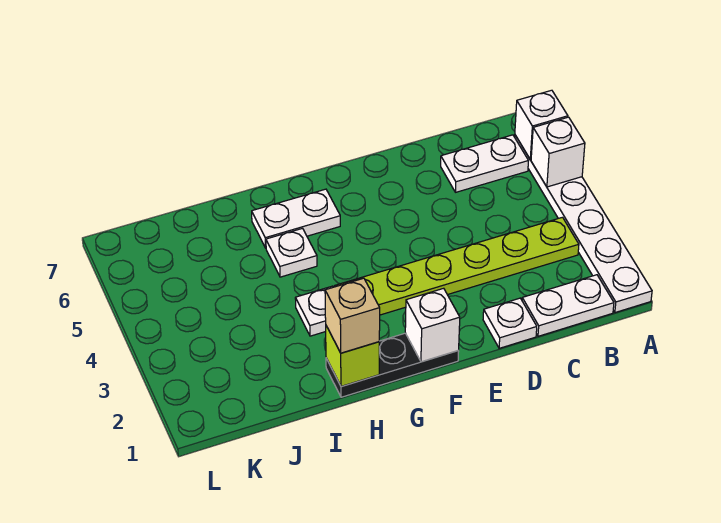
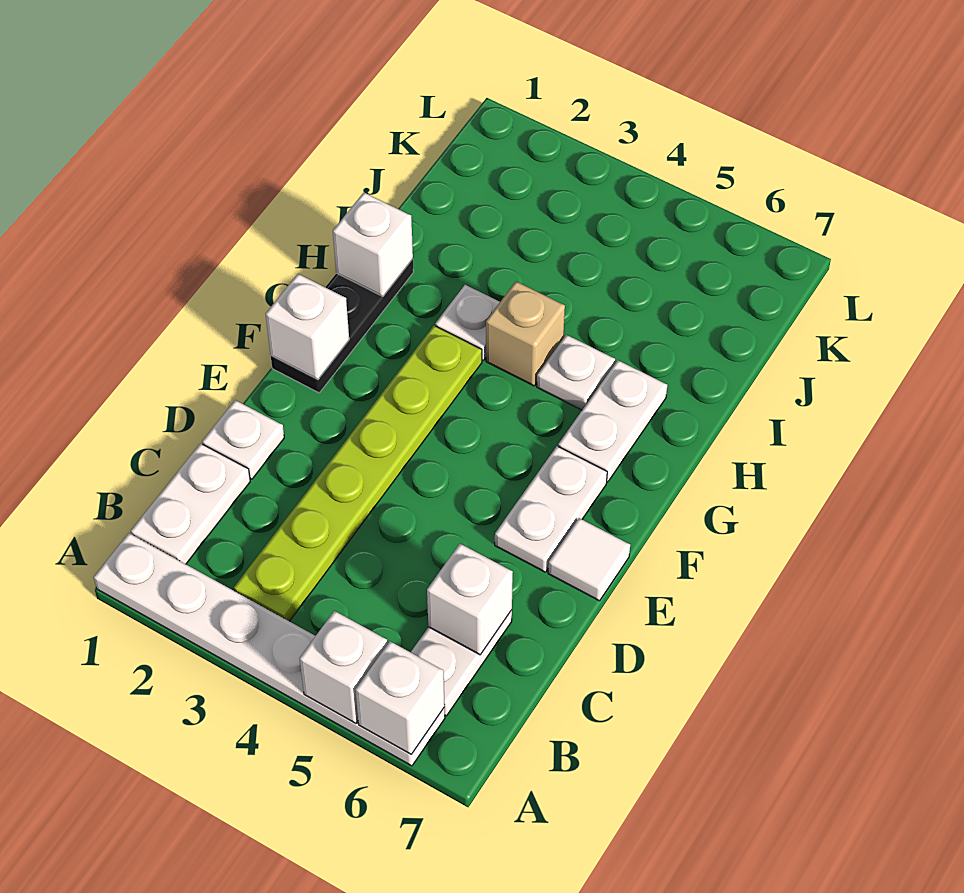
none -> white brick C6 level 2
none -> white plate E6:F6 level 1
none -> white tile E7 level 1
lime brick H1 level 2 -> white brick H1 level 2
tan brick H1 level 3 -> tan brick H4 level 1

